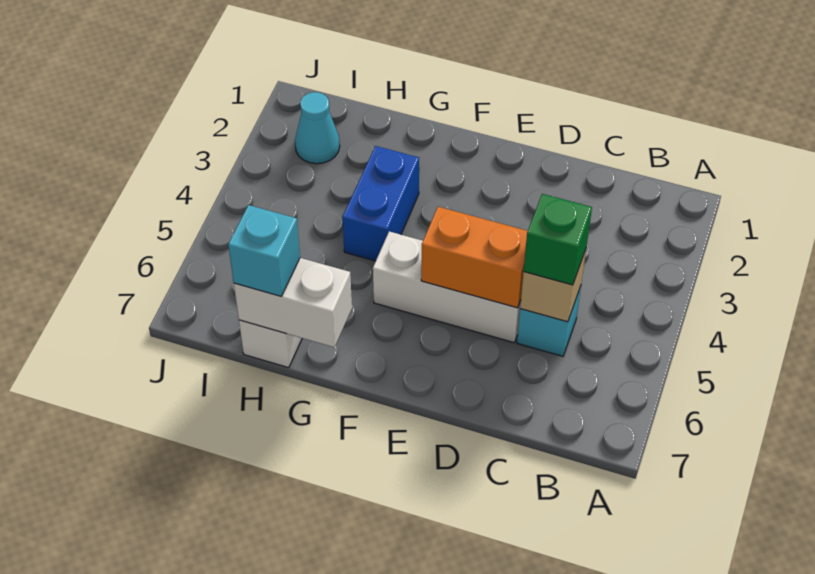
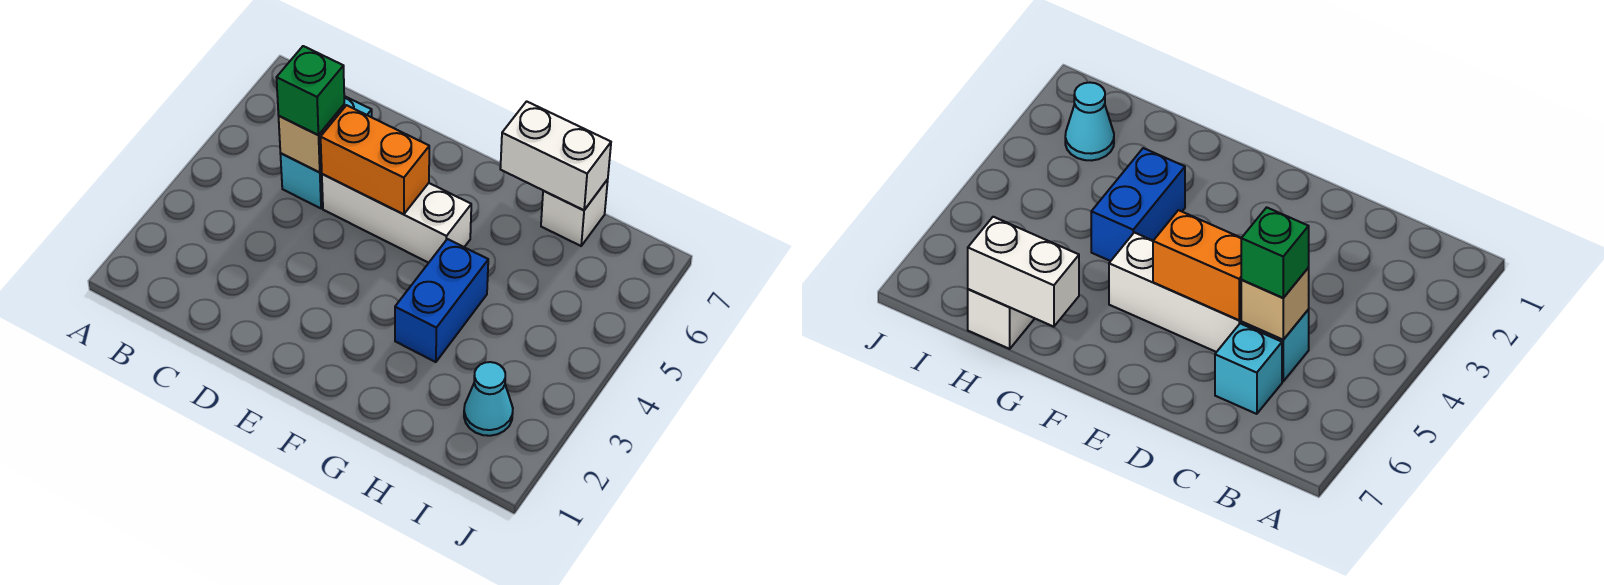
cyan brick H7 level 3 -> cyan brick C6 level 1

